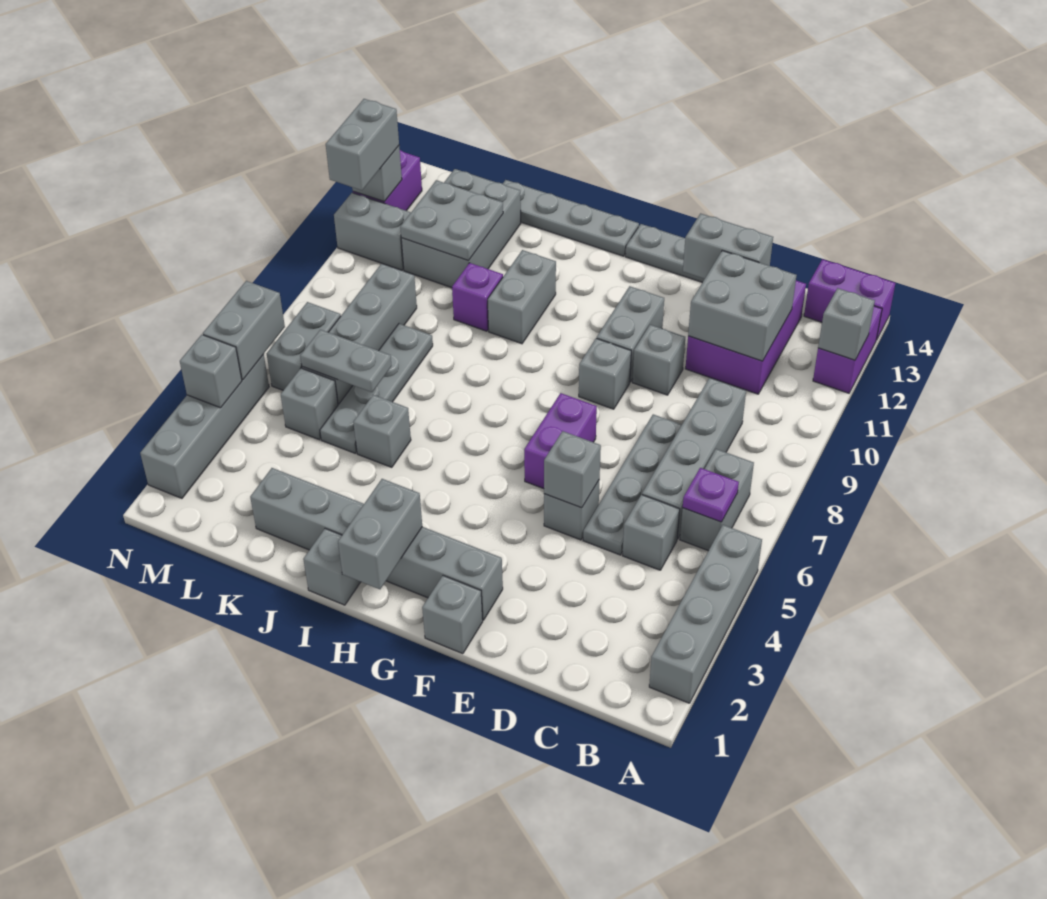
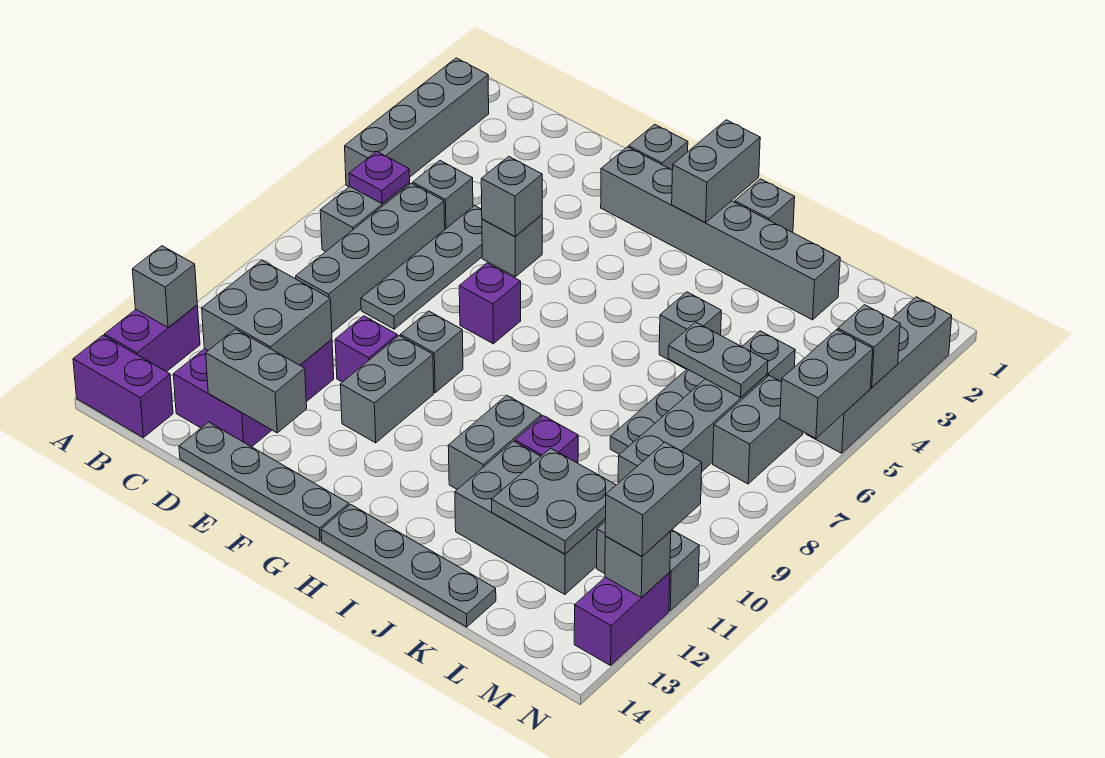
grey brick E10 level 1 -> purple brick E10 level 1
purple brick F6:F7 level 1 -> purple brick F7 level 1
grey brick K11:L13 level 1 -> grey brick J11:L12 level 1

